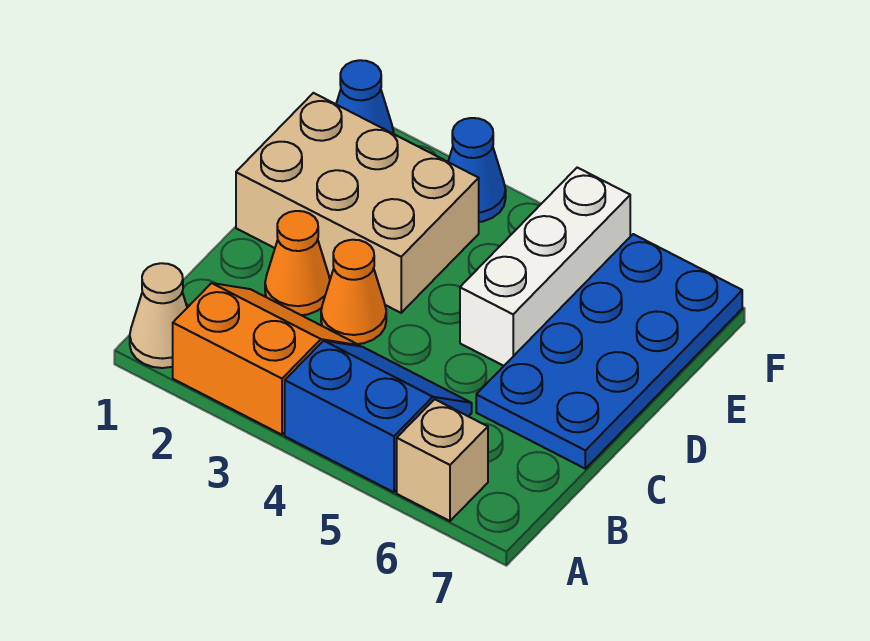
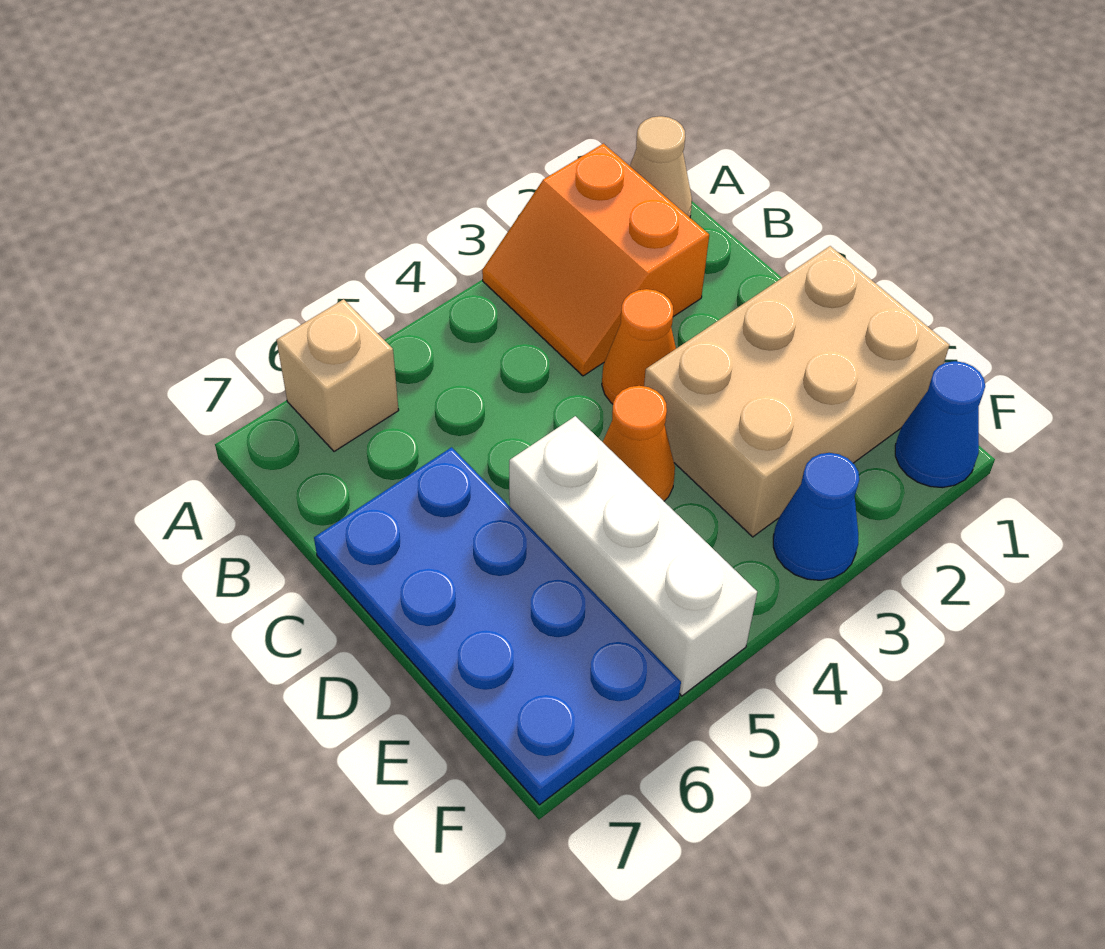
orange slope A2:B3 level 1 top A -> orange slope A2:B3 level 1 top 2
blue slope A4:B5 level 1 top A -> none
orange cone C2 level 1 -> orange cone D4 level 1

